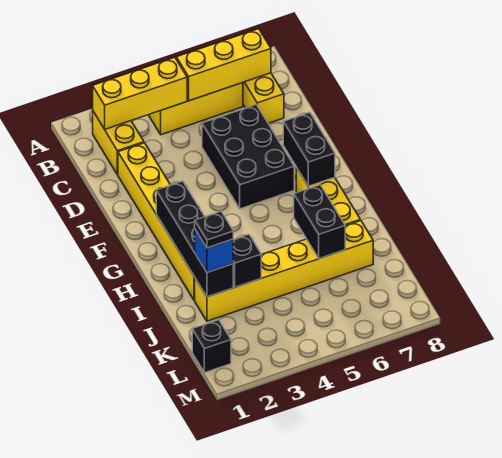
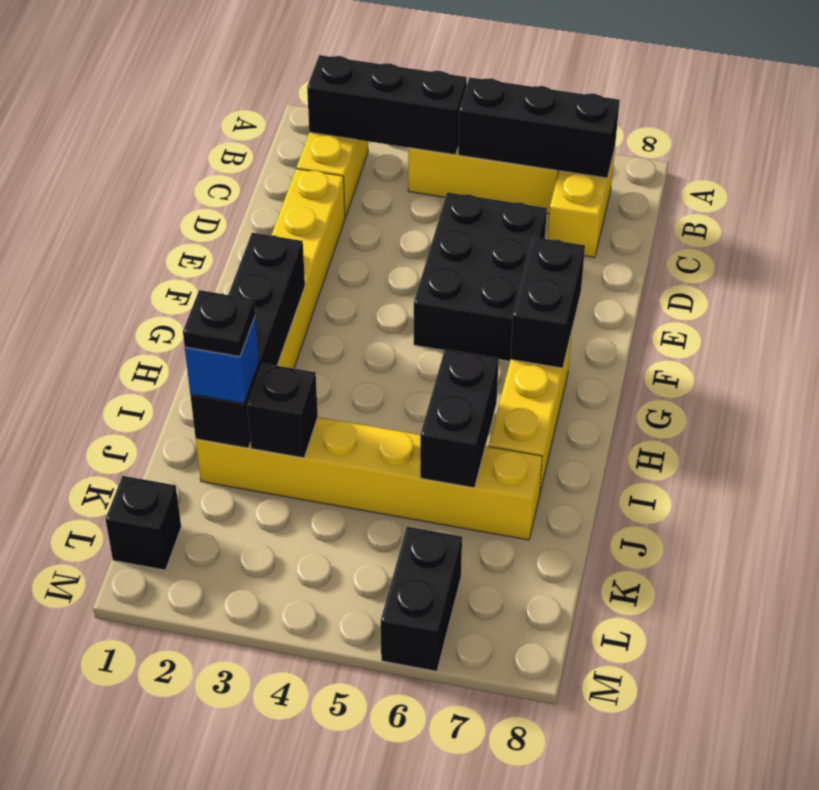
yellow brick B2:B4 level 2 -> black brick B2:B4 level 2
yellow brick B5:B7 level 2 -> black brick B5:B7 level 2
none -> black brick L6:M6 level 1

